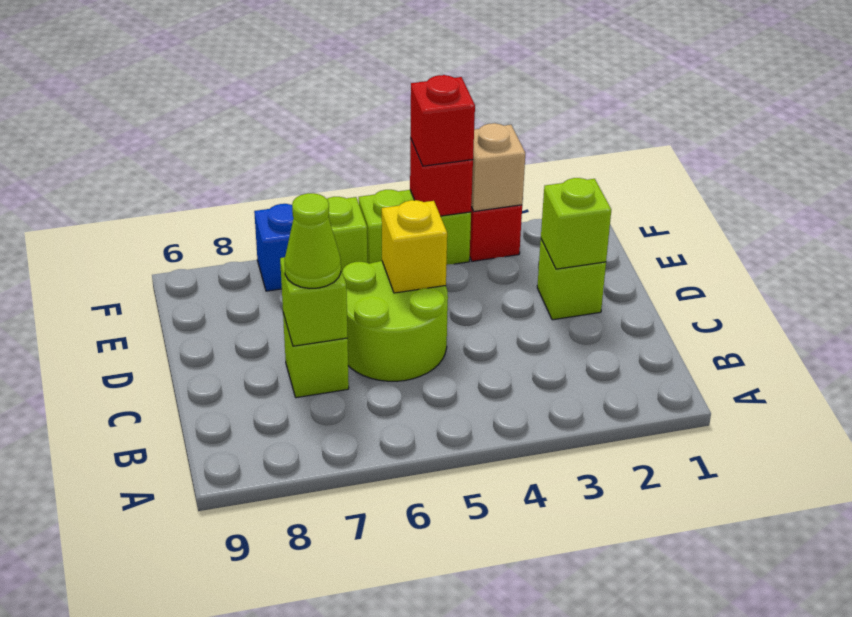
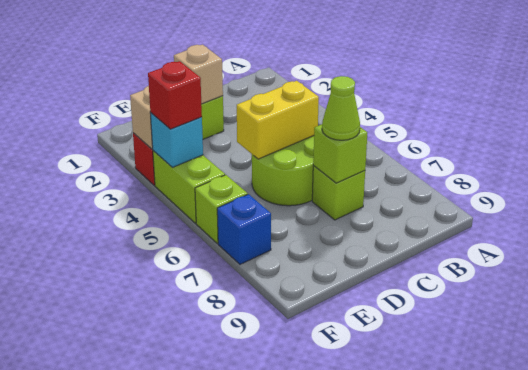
lime brick D2 level 2 -> tan brick D2 level 2
yellow brick D5 level 2 -> yellow brick C5:D5 level 2
red brick F4 level 2 -> cyan brick F4 level 2

